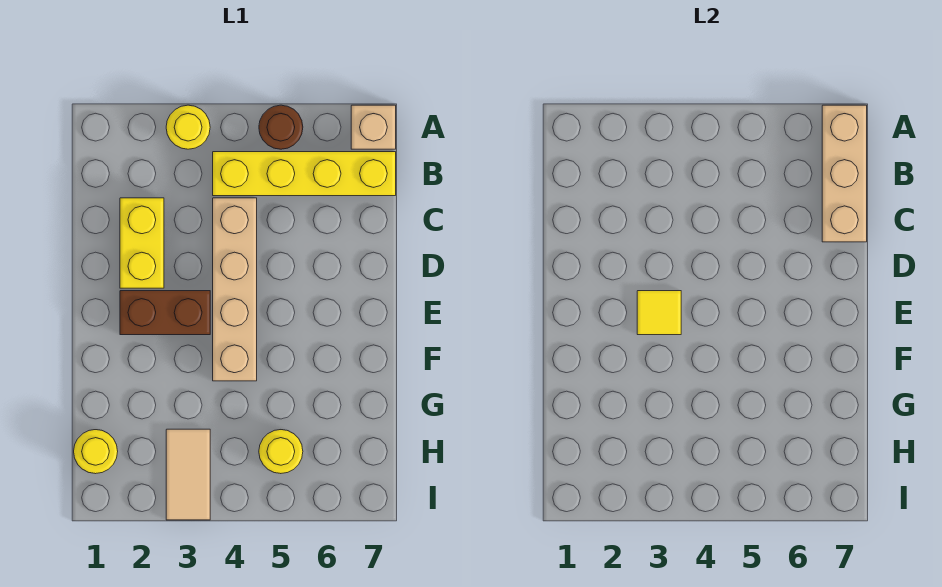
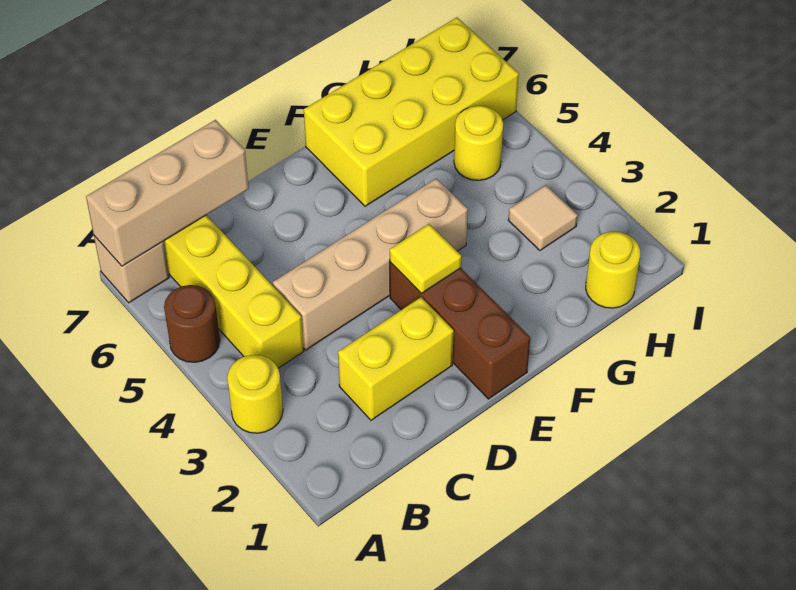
brown brick E2:E3 level 1 -> brown brick E1:E3 level 1
none -> yellow brick F6:I7 level 1
tan tile H3:I3 level 1 -> tan tile H3 level 1

